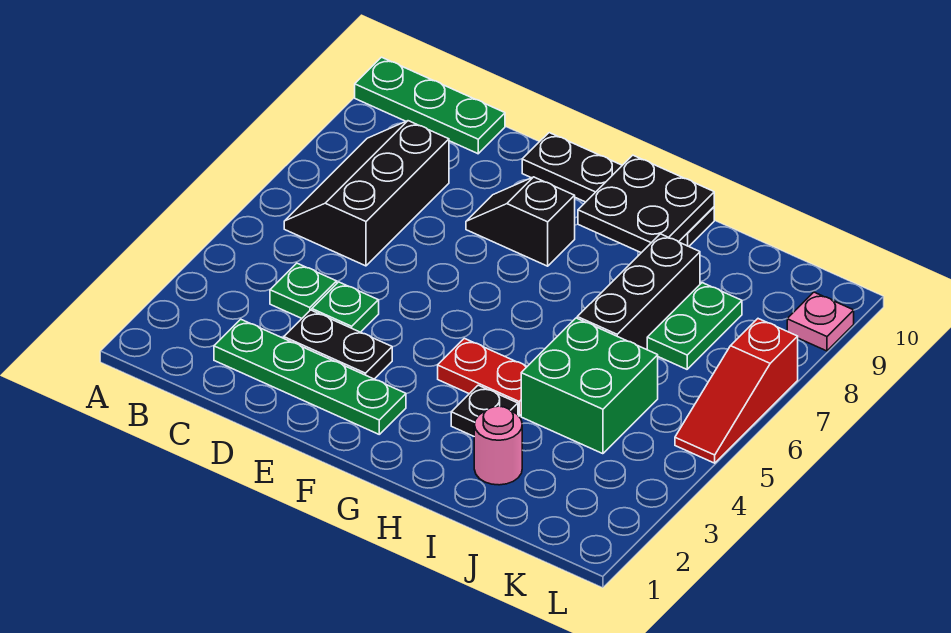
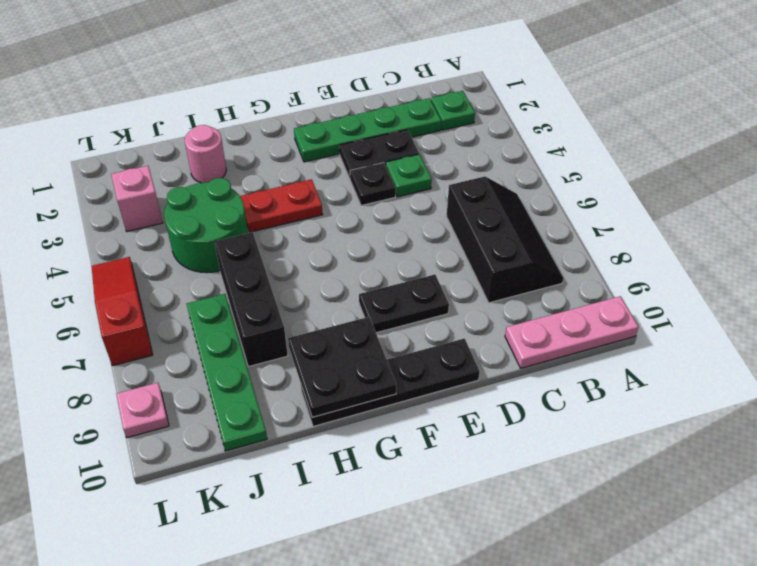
green plate A10:C10 level 1 -> pink plate A10:C10 level 1
green plate C4 level 1 -> green plate B2 level 1
black slope E8:F8 level 1 top F -> black plate E8:F8 level 1
black plate H3 level 1 -> black plate E4 level 1
green brick I4:J5 level 1 -> green round brick I4:J5 level 1
green plate J7:J8 level 1 -> green plate J7:J10 level 1
none -> pink brick K3 level 1

